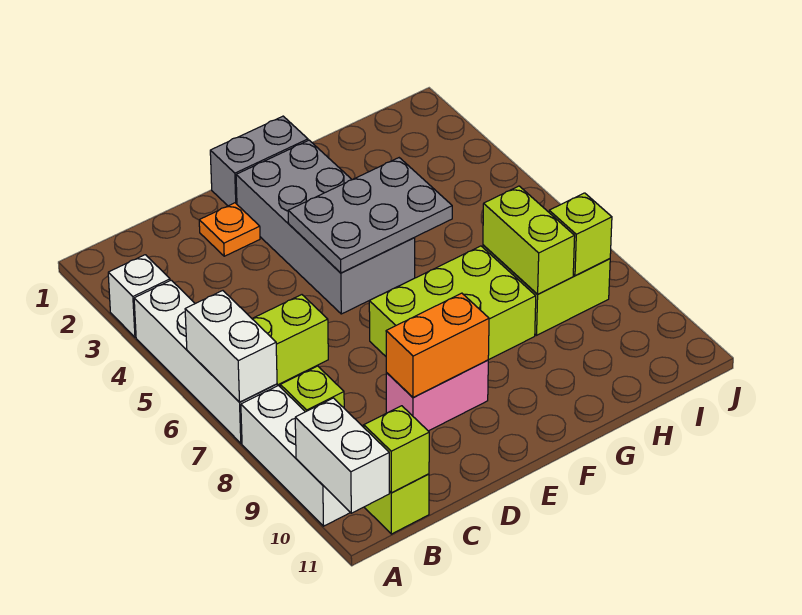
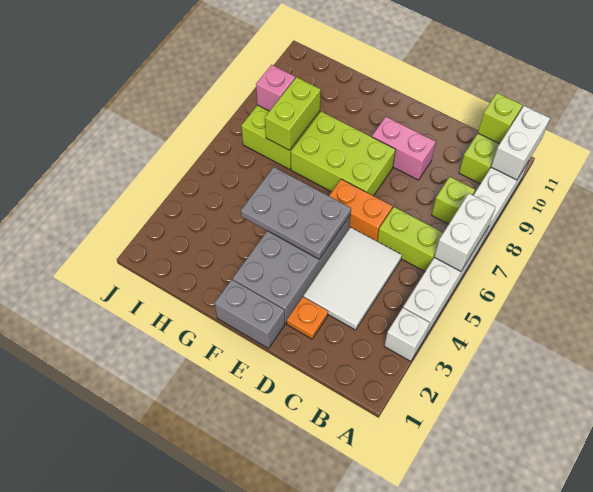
none -> white tile C3:D5 level 1
orange brick D9:E9 level 2 -> orange brick D6:E6 level 1
lime brick I8 level 2 -> pink brick I8 level 2

